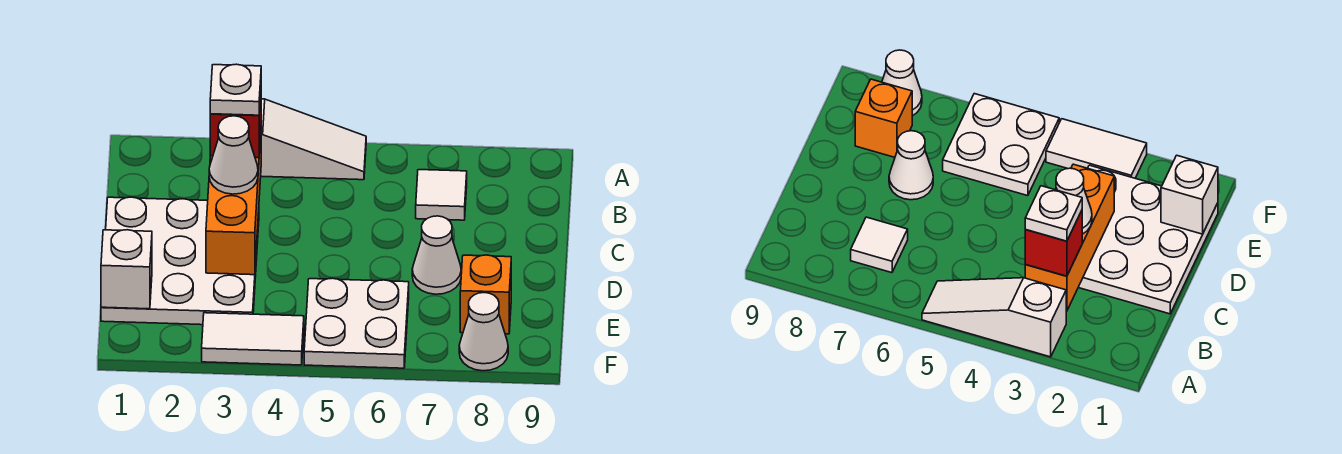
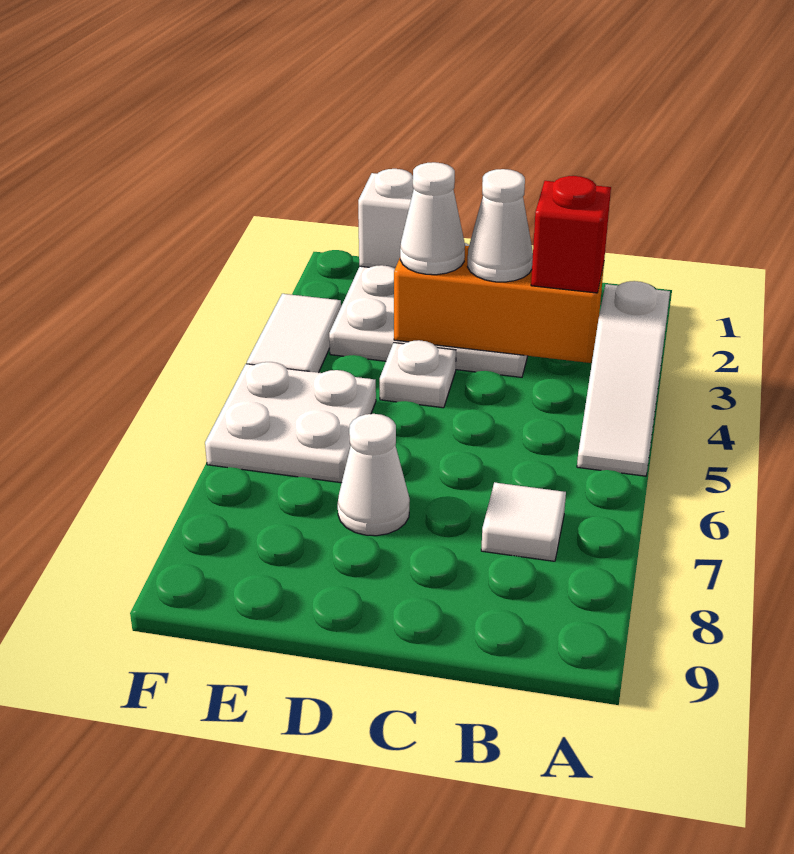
white plate B3 level 4 -> white plate D4 level 1
orange brick E8 level 1 -> none
white cone F8 level 1 -> white cone D3 level 3

